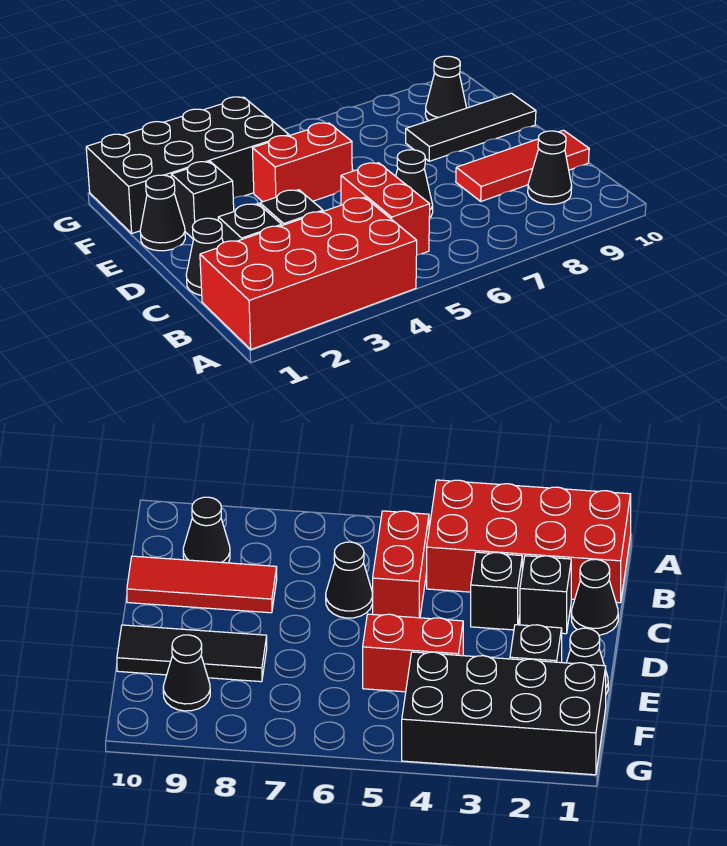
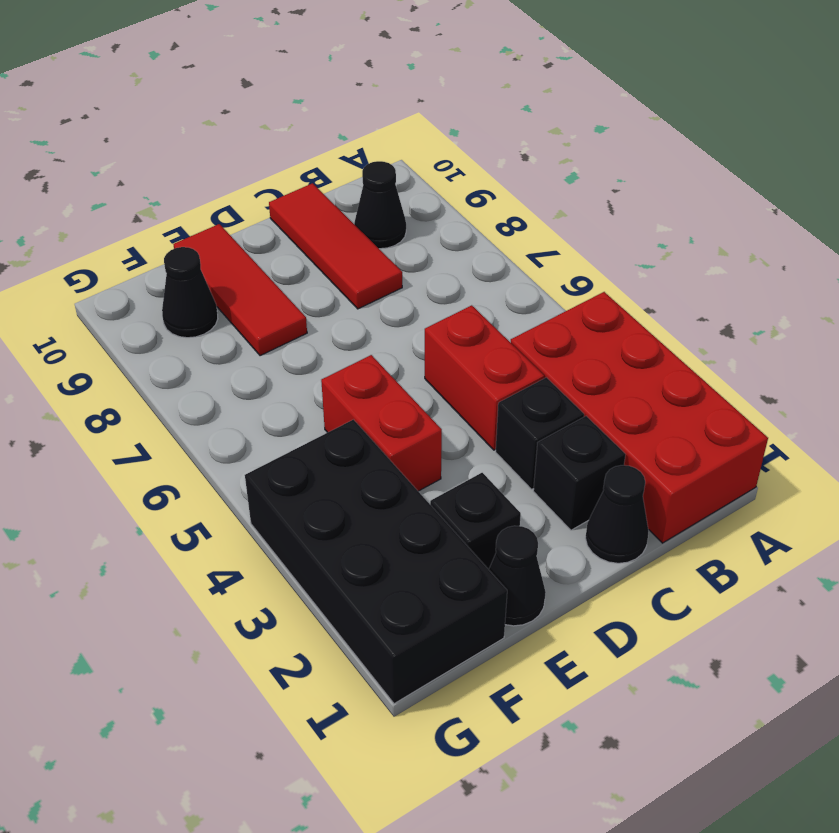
red brick B5:C5 level 1 -> red brick C4:C5 level 1
black cone C6 level 1 -> none
black tile E8:E10 level 1 -> red tile E8:E10 level 1

